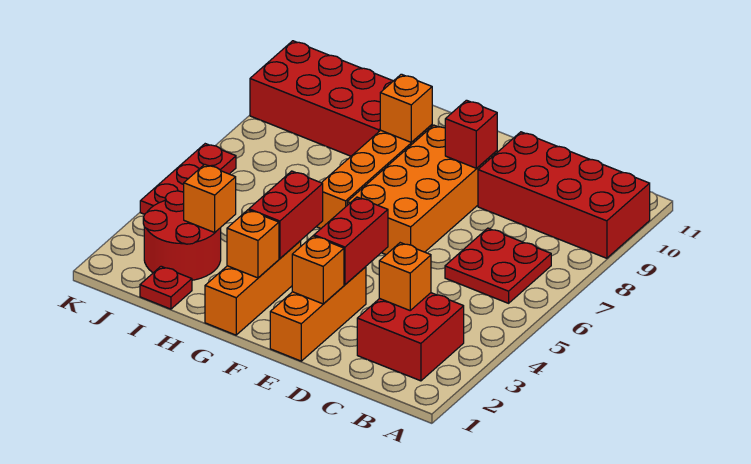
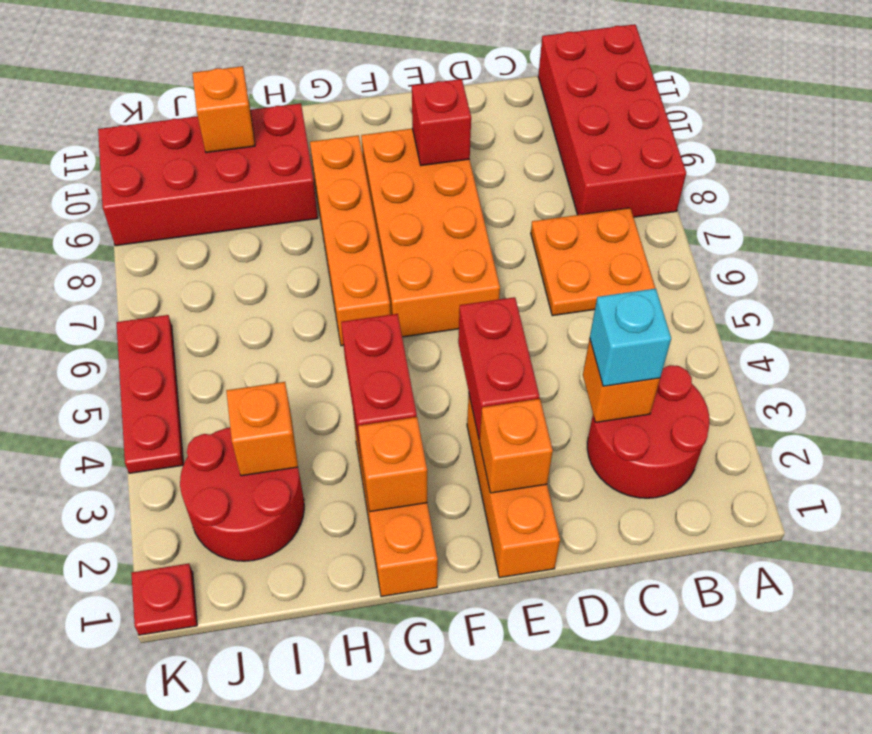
red brick A9:D10 level 1 -> red brick A8:B11 level 1
red brick B2:C3 level 1 -> red round brick B2:C3 level 1
red plate B6:C7 level 1 -> orange plate B6:C7 level 1
none -> cyan brick C3 level 3
orange brick G9 level 2 -> orange brick I10 level 2
red plate I1 level 1 -> red plate K1 level 1

